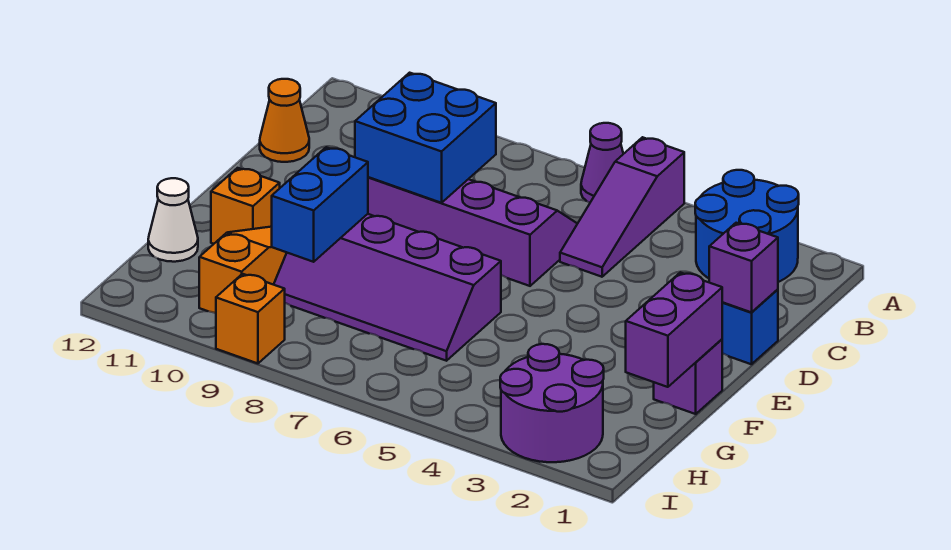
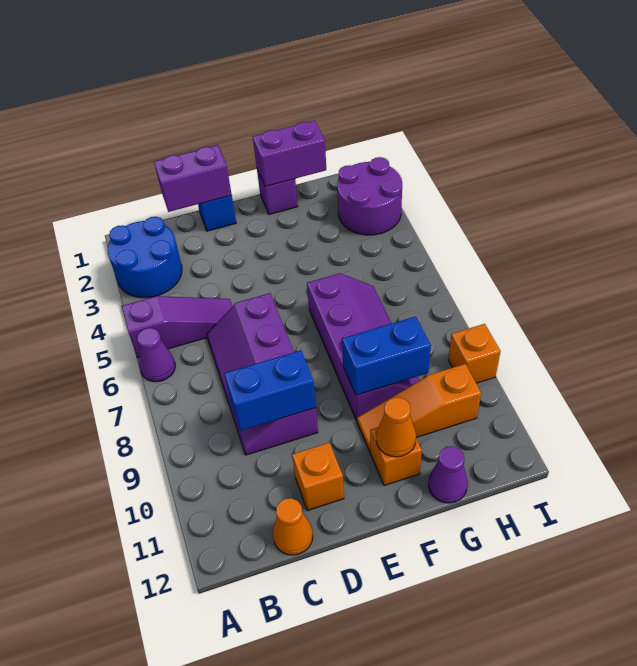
blue brick C8:D9 level 2 -> blue brick C9:D9 level 2
purple brick D1 level 2 -> purple brick C1:D1 level 2
none -> orange brick D11 level 1
none -> orange cone F11 level 2
white cone G12 level 1 -> purple cone G12 level 1

